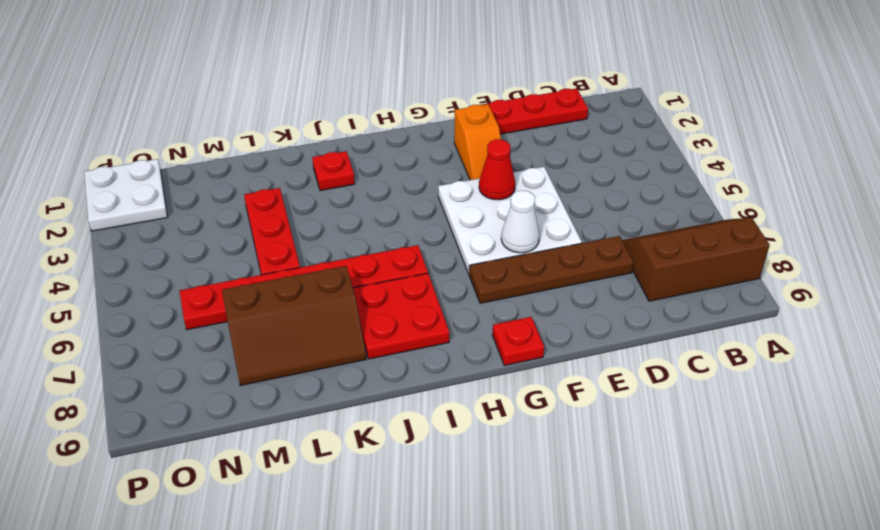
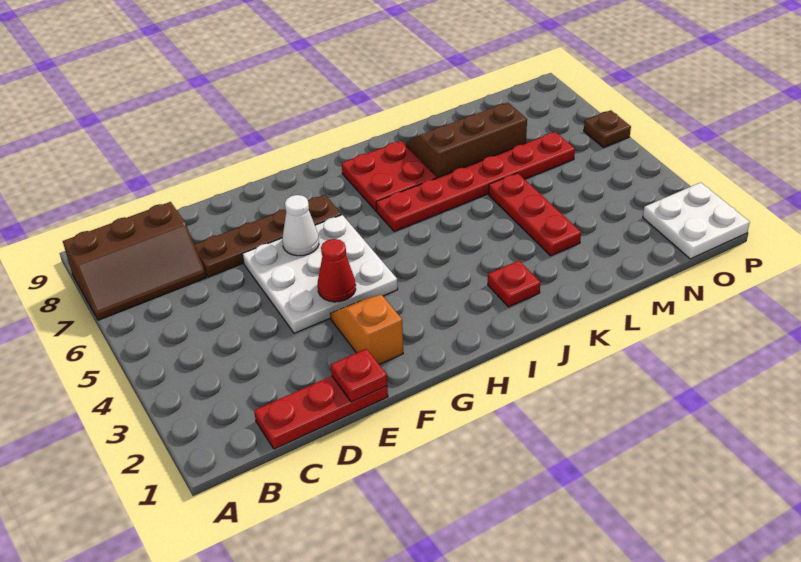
red plate G9 level 1 -> red plate E1 level 2
none -> brown plate P6 level 1

